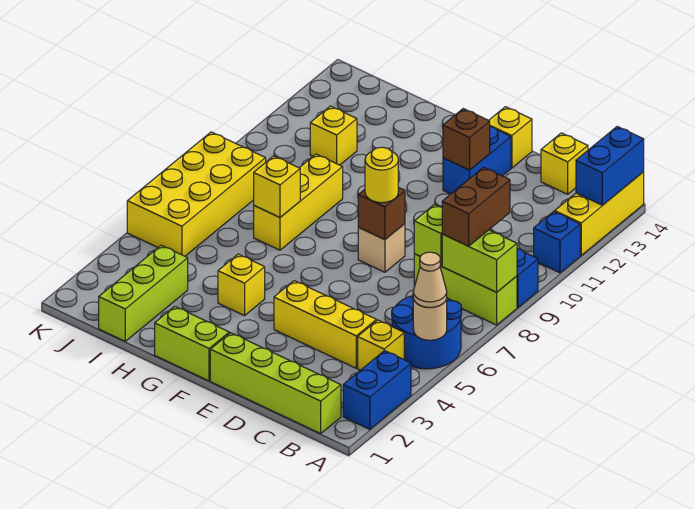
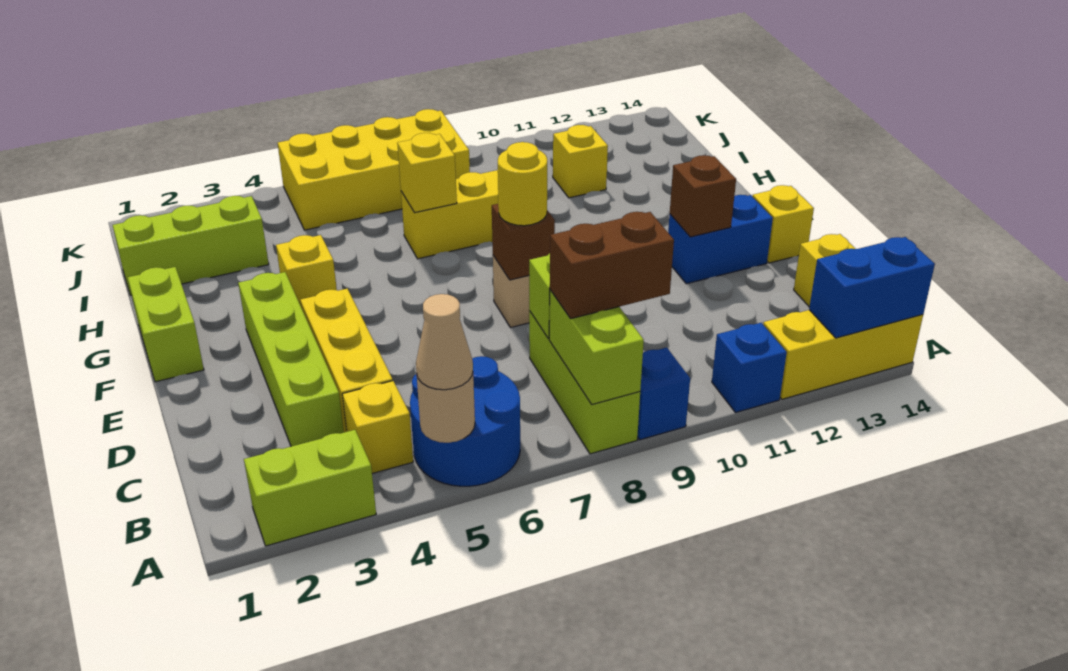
blue brick A2:A3 level 1 -> lime brick A2:A3 level 1
lime brick B1:E1 level 1 -> lime brick C3:F3 level 1

